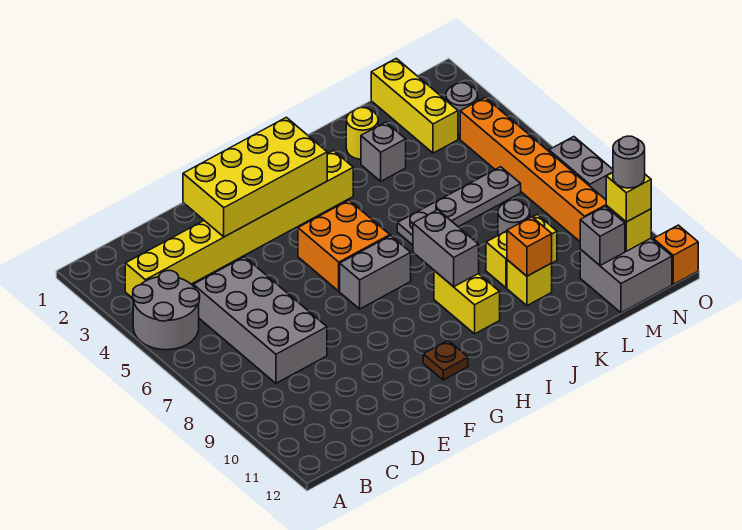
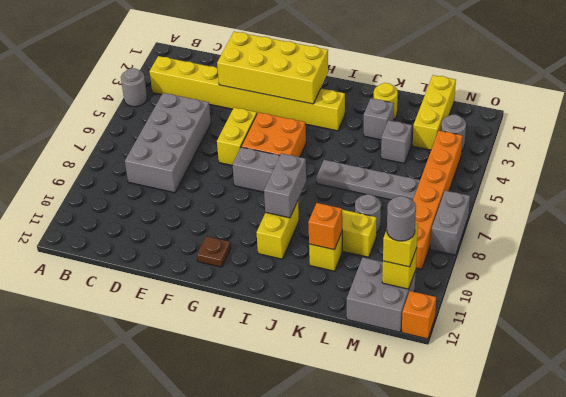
grey round brick A4:B5 level 1 -> grey round brick A4 level 1
none -> yellow brick F5:F6 level 1
grey brick M11 level 2 -> grey brick L4 level 1

